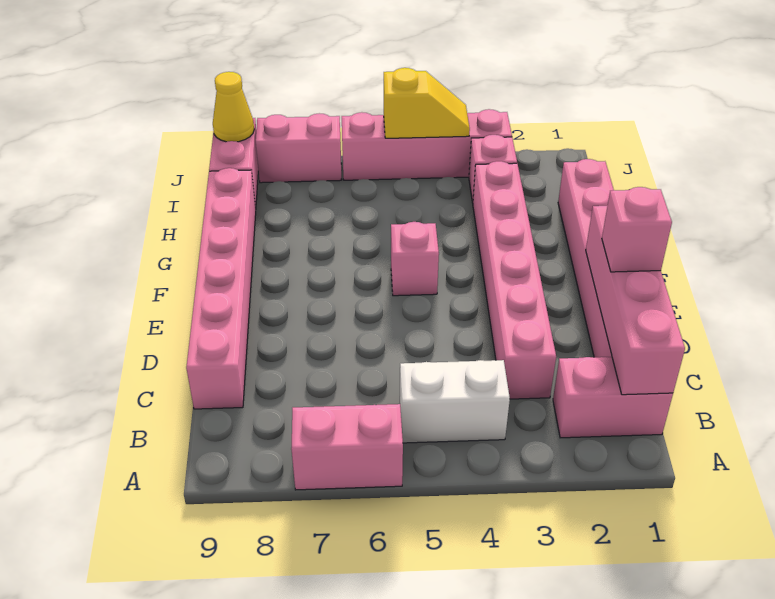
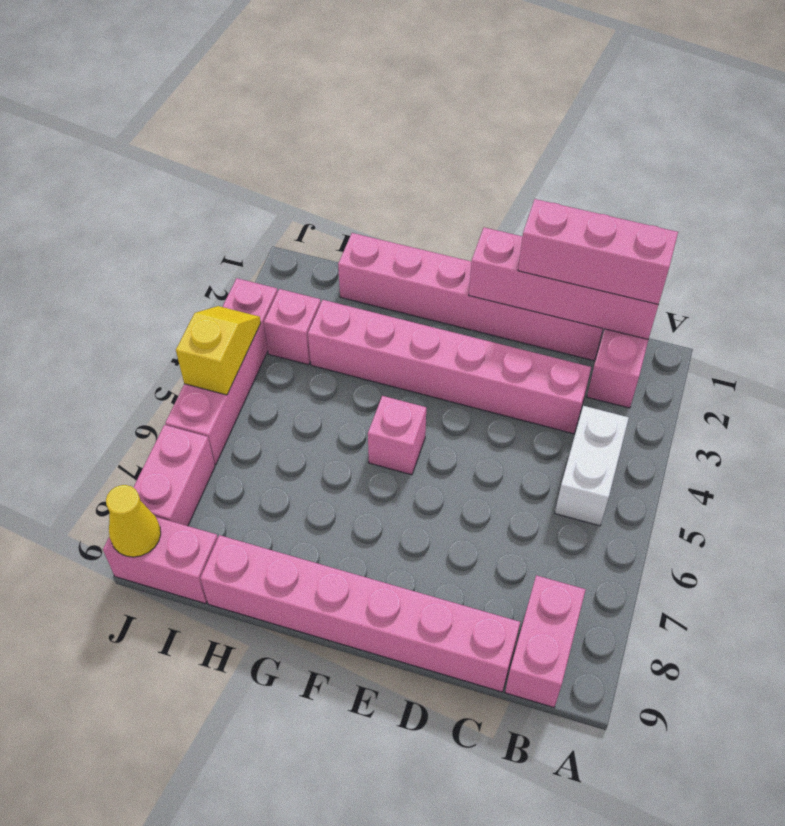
pink brick A6:A7 level 1 -> pink brick B8:B9 level 1
pink brick D1 level 3 -> pink brick B1:D1 level 3

